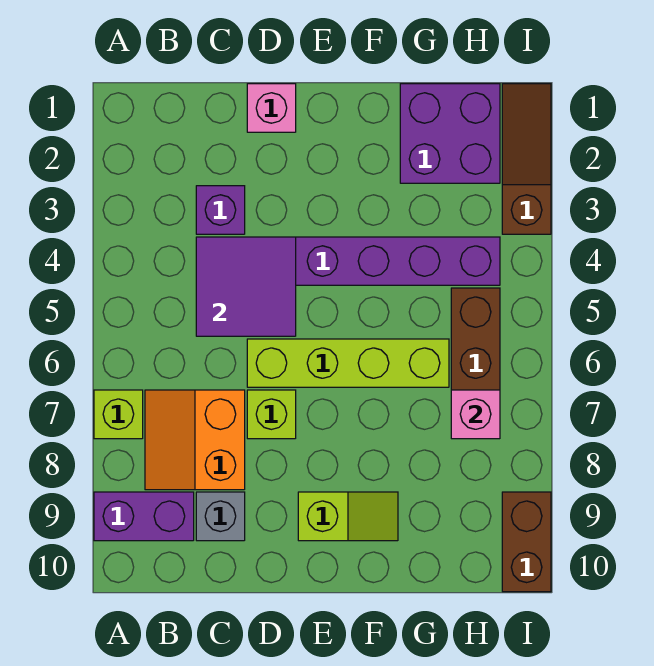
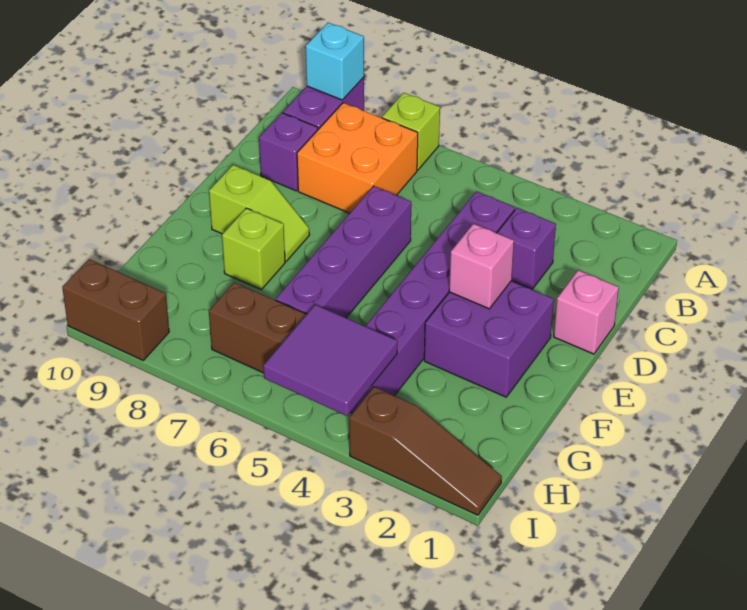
none -> cyan brick A9 level 2
orange slope B7:C8 level 1 top C -> orange brick B7:C8 level 1
purple tile C4:D5 level 2 -> purple tile H4:I5 level 2
grey brick C9 level 1 -> purple brick C9 level 1
lime brick D6:G6 level 1 -> purple brick D6:G6 level 1
lime brick D7 level 1 -> lime brick F8 level 1
lime slope E9:F9 level 1 top E -> lime slope E8:E9 level 1 top 9
purple brick G1:H2 level 1 -> purple brick E2:F3 level 1
pink brick H7 level 2 -> pink brick E3 level 2

